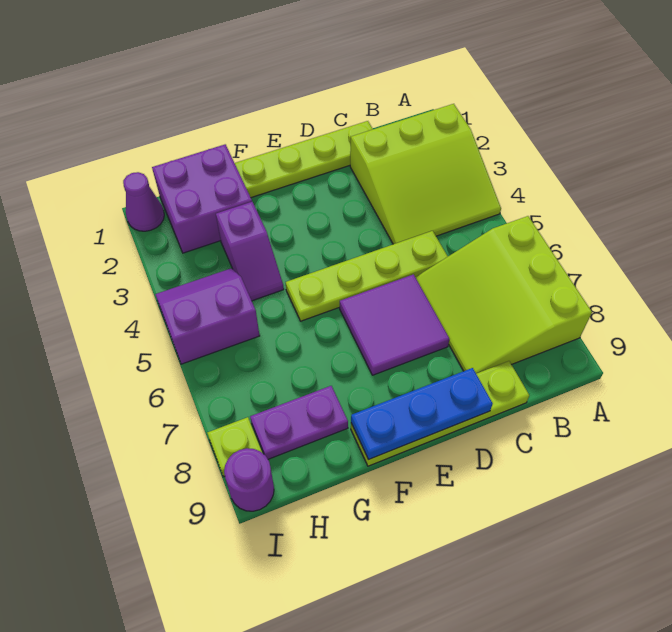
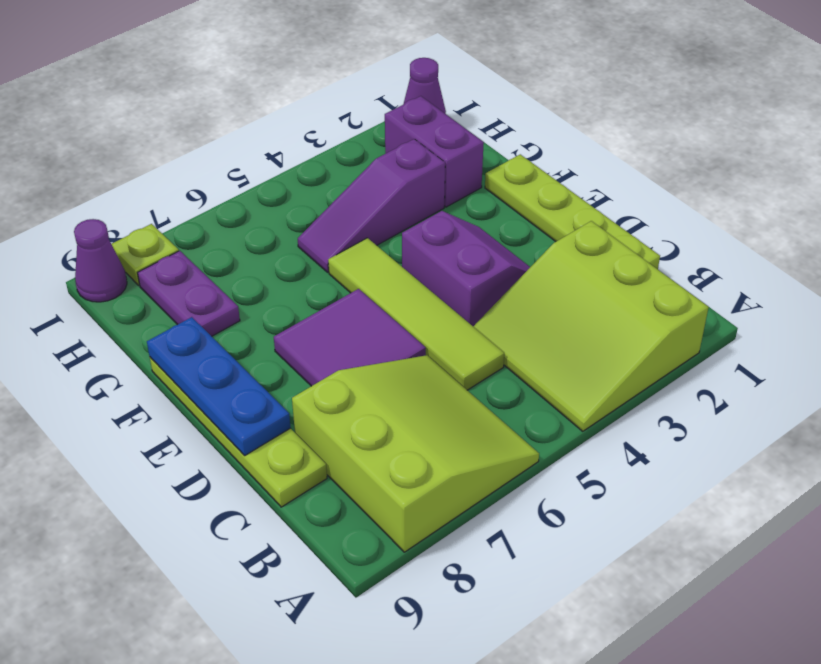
lime slope A6:C8 level 1 top A -> lime slope A6:C8 level 1 top 8
lime plate C5:F5 level 1 -> lime tile C5:F5 level 1
purple brick G1:H2 level 1 -> purple brick G2:H2 level 1
purple slope G3:G4 level 1 top 3 -> purple slope G3:G5 level 1 top 3
purple slope H4:I5 level 1 top 5 -> purple slope D3:E4 level 1 top 4
purple round brick I9 level 1 -> purple cone I9 level 1

